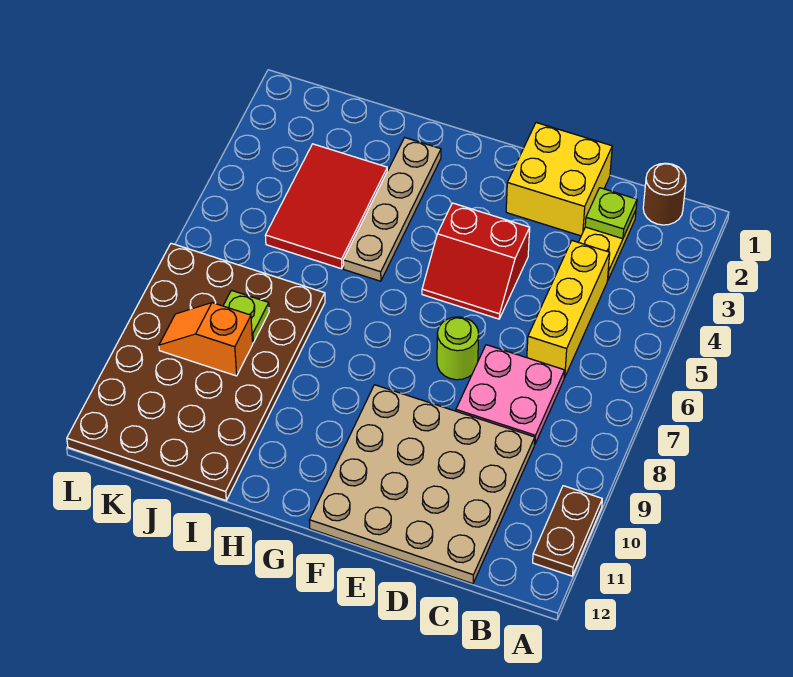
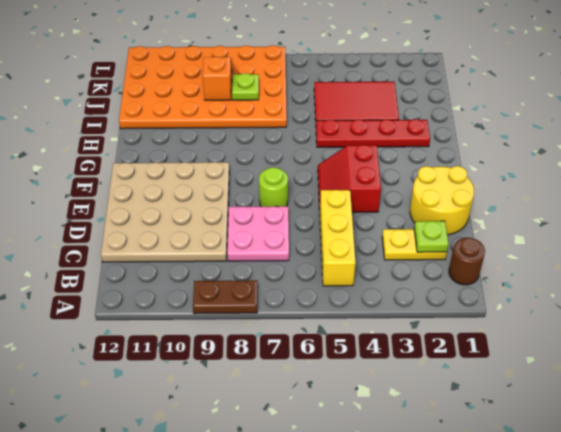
brown plate A10:A11 level 1 -> brown plate A8:A9 level 1
yellow brick C4:C6 level 1 -> yellow brick B5:D5 level 1
yellow brick D1:E2 level 1 -> yellow round brick D1:E2 level 1
tan plate H2:H5 level 1 -> red plate H2:H5 level 1
brown plate I7:L12 level 1 -> orange plate I7:L12 level 1

